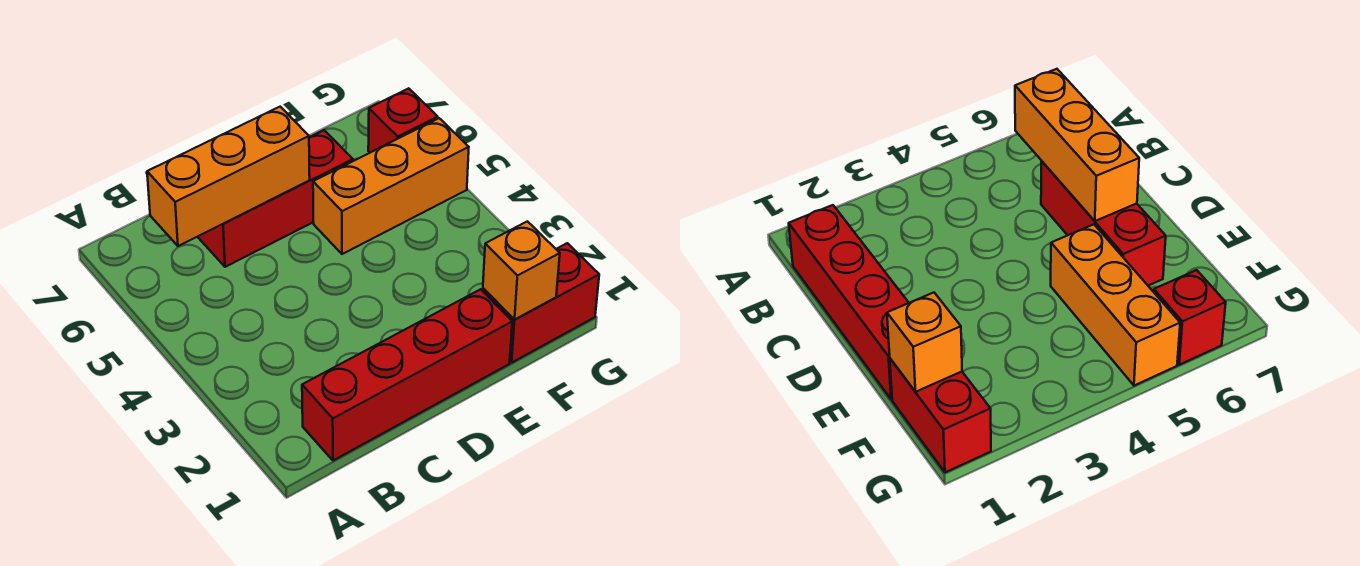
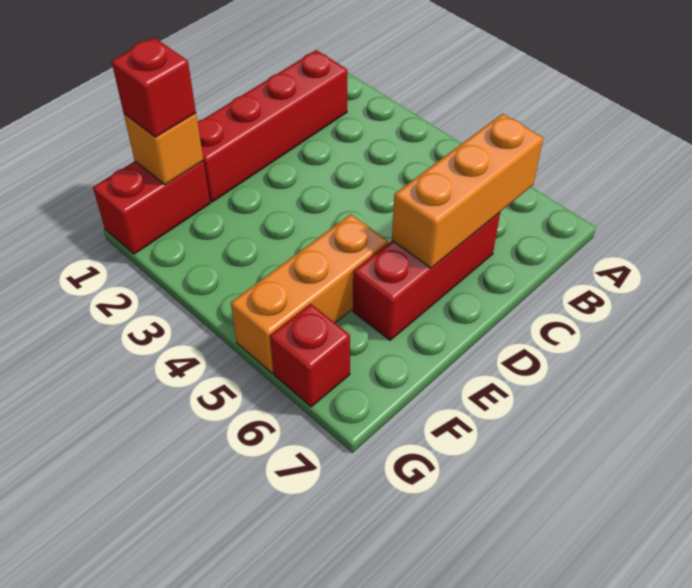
none -> red brick F1 level 3

